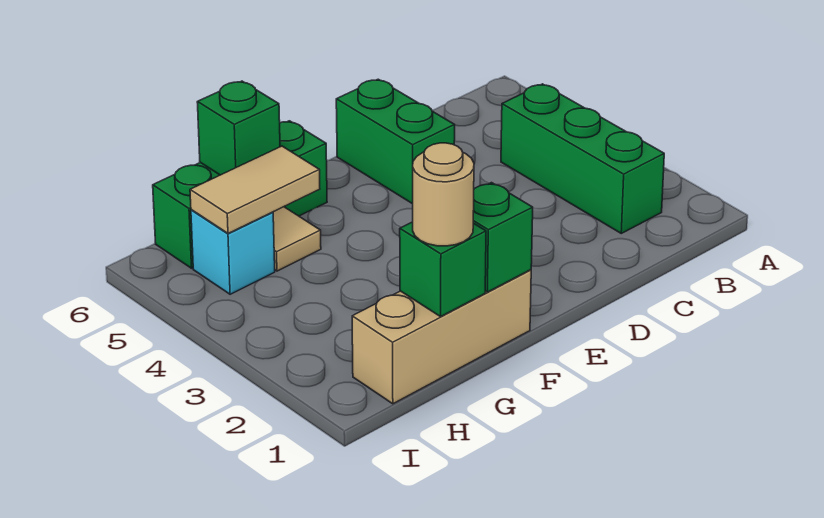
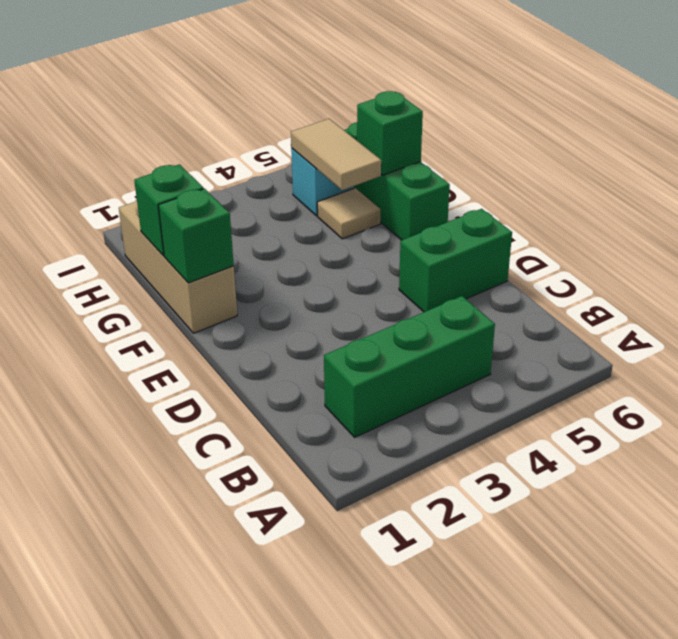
tan round brick G1 level 3 -> none

